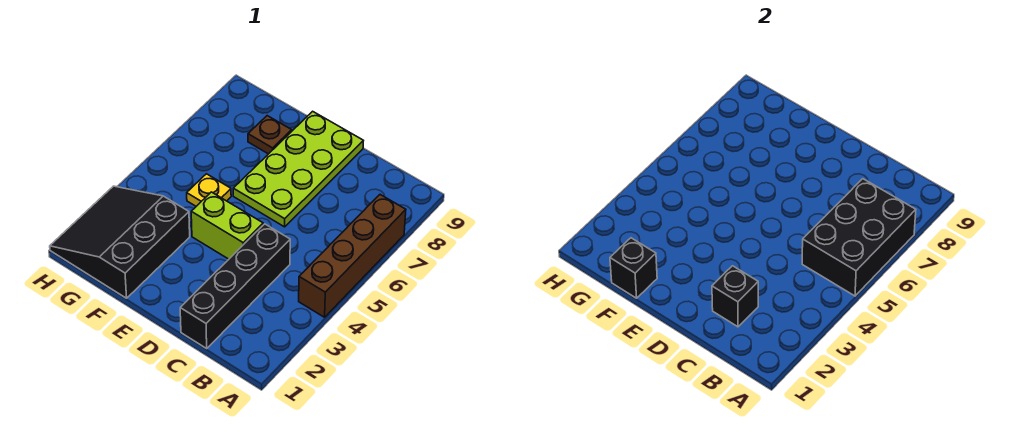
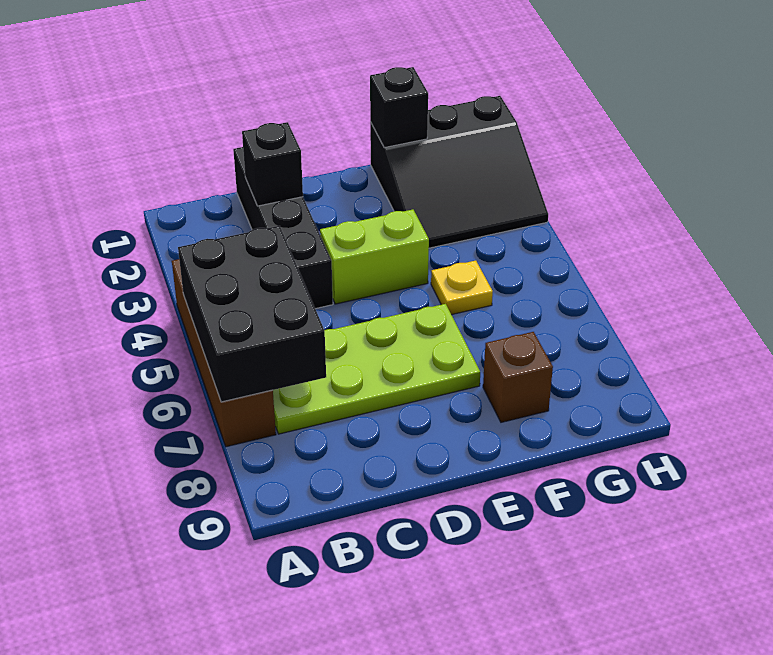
lime plate D6:E9 level 1 -> lime plate B6:E7 level 1
black slope F1:H3 level 1 top F -> black slope F1:H3 level 1 top 1
brown plate F8 level 1 -> brown brick F8 level 1

